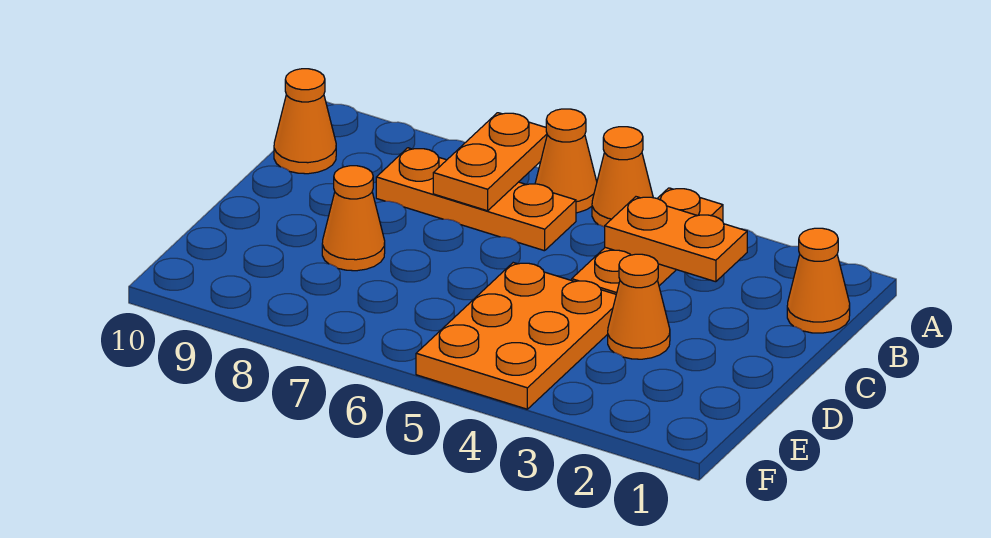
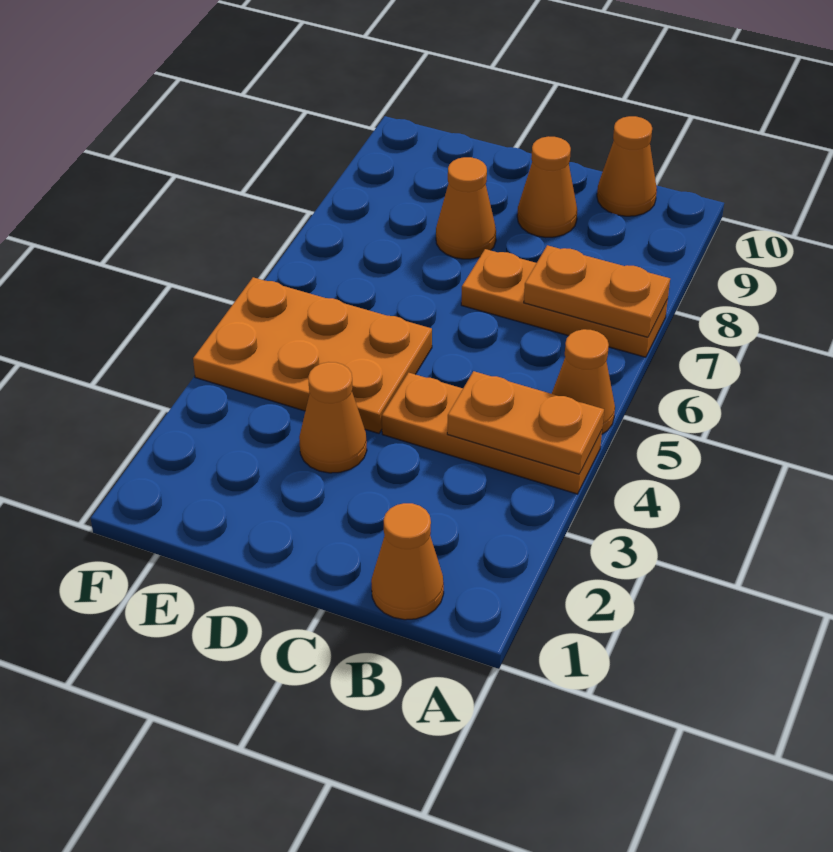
orange cone A6 level 1 -> orange cone C9 level 1
orange plate B3:B4 level 2 -> orange plate A4:B4 level 2
orange plate B6:B8 level 1 -> orange plate A7:C7 level 1

